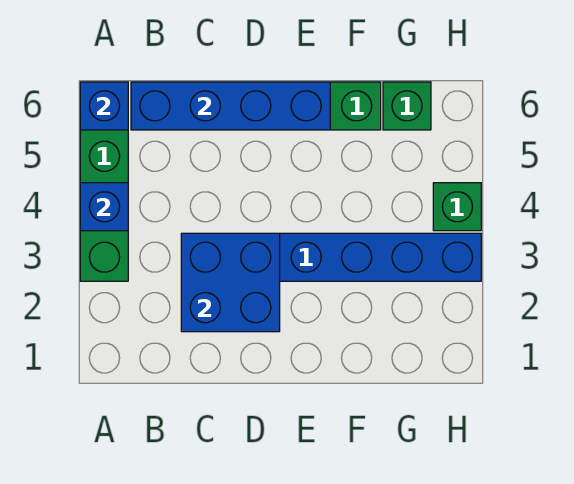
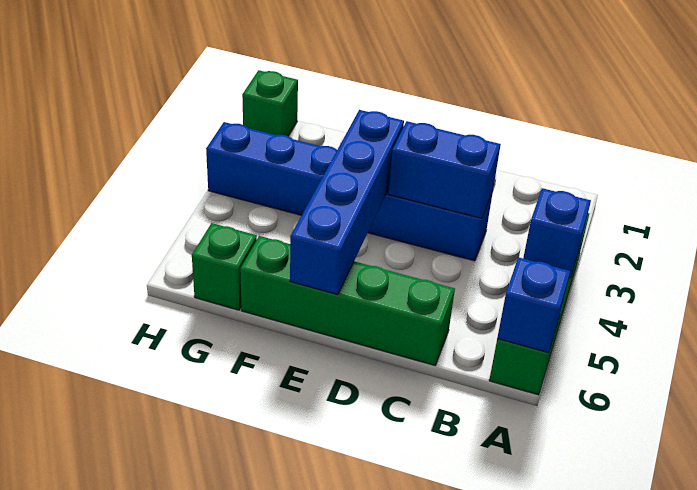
blue brick B6:E6 level 2 -> blue brick E3:E6 level 2
blue brick C2:D3 level 2 -> blue brick C3:D3 level 2
green brick H4 level 1 -> green brick H1 level 1

